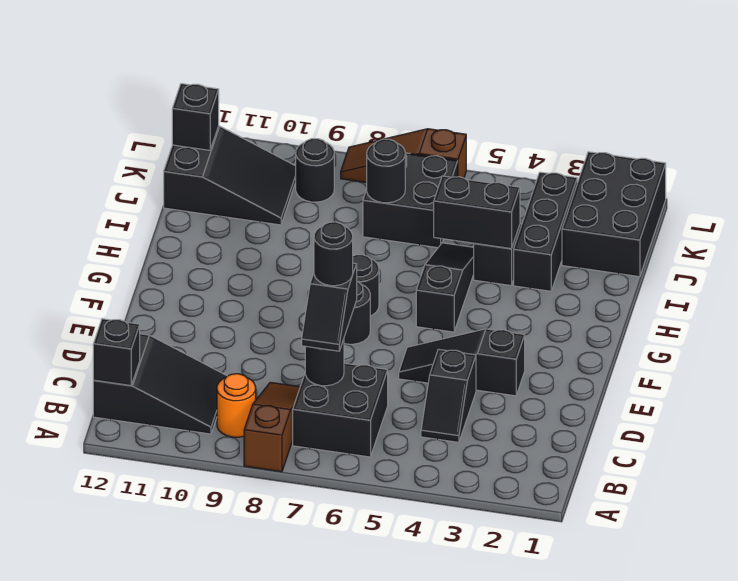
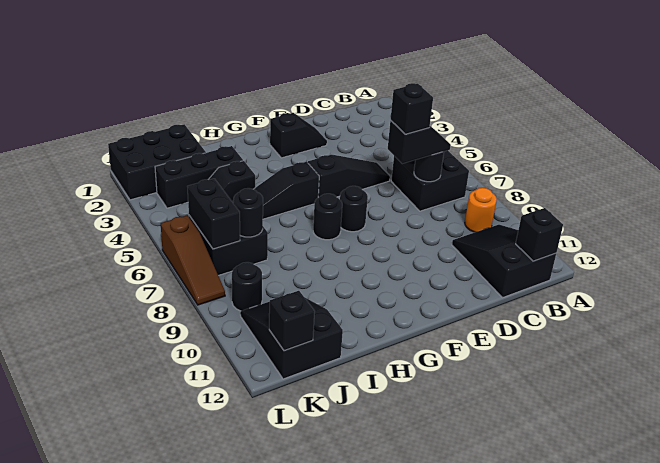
brown slope A8:C8 level 1 top A -> none
black slope C4:D4 level 1 top D -> black slope E2:F2 level 1 top F
black round brick D7 level 4 -> black brick D7 level 4
black slope E3:E5 level 1 top 3 -> black slope D5:F5 level 1 top F
black brick I4:I5 level 2 -> black brick K6:K7 level 2

